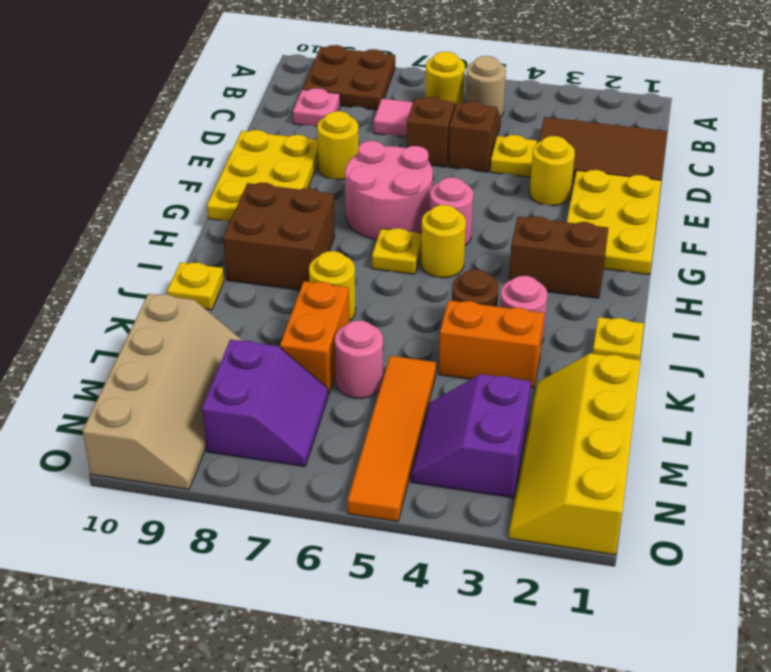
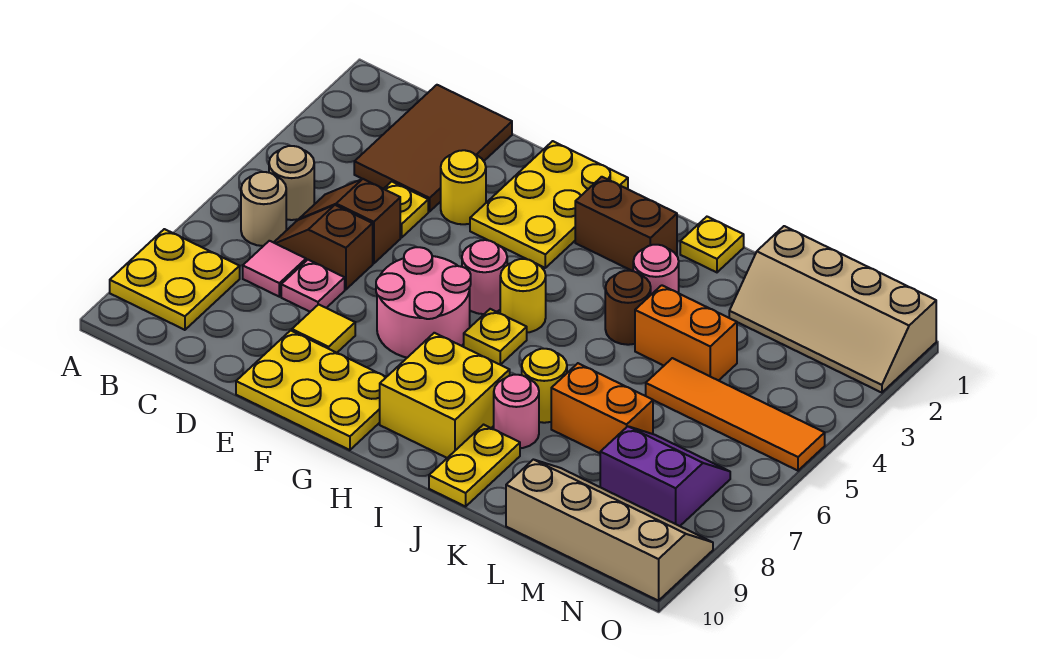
brown plate A8:B9 level 1 -> yellow plate A8:B9 level 1
yellow round brick B6 level 1 -> tan round brick B6 level 1
pink plate C9 level 1 -> pink plate D7 level 1
yellow plate E1:G2 level 1 -> yellow plate F1:G3 level 1
yellow round brick E8 level 1 -> yellow tile E8 level 1
brown brick H2:H3 level 1 -> brown brick H2:I2 level 1
brown brick H8:I9 level 1 -> yellow brick H8:I9 level 1
yellow plate J10 level 1 -> yellow plate J9:J10 level 1
orange brick K3:K4 level 1 -> orange brick K4:L4 level 1
yellow slope L1:O2 level 1 top 1 -> tan slope L1:O2 level 1 top 1
pink round brick L6 level 1 -> pink round brick J8 level 1
purple slope M3:N4 level 1 top 3 -> none

